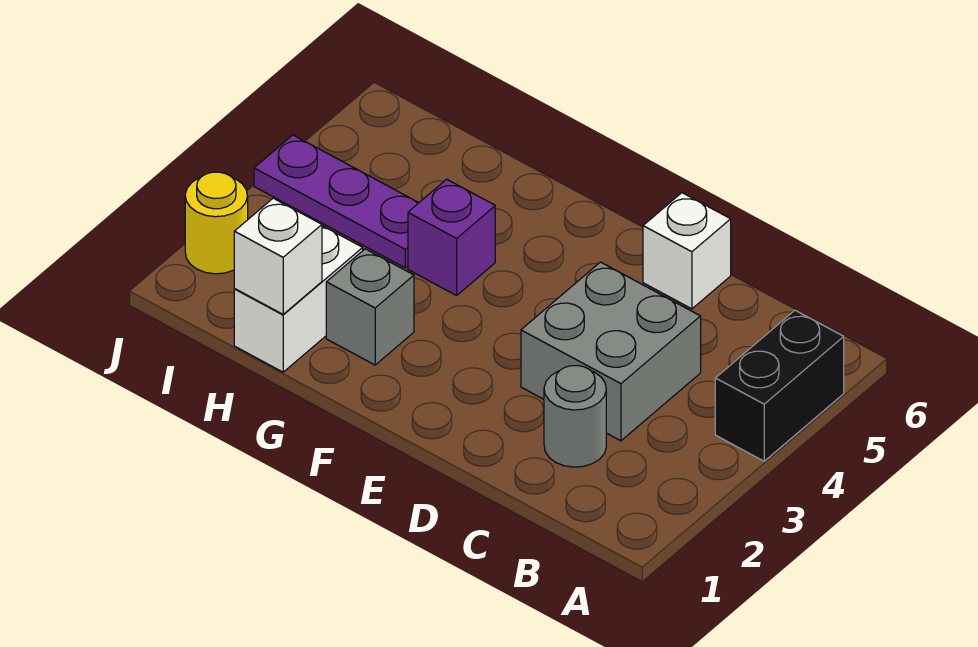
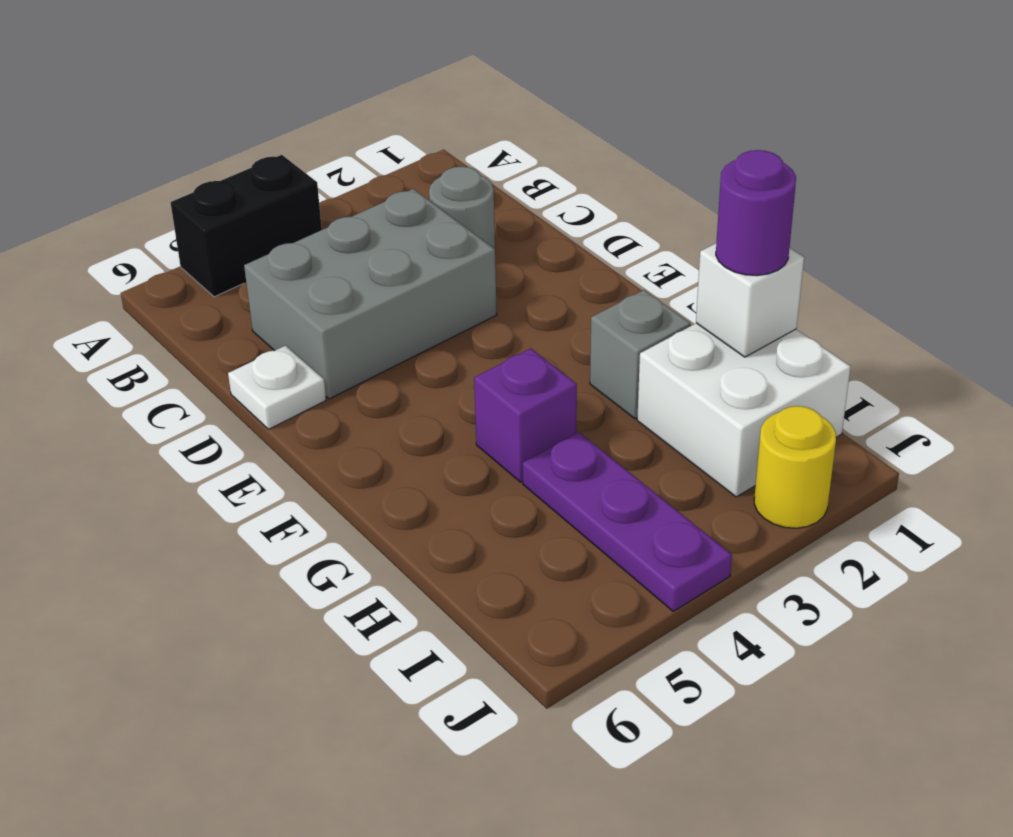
grey brick C3:D4 level 1 -> grey brick C3:D5 level 1
white brick D6 level 1 -> white plate D6 level 1
white brick H1:H2 level 1 -> white brick H1:I2 level 1
none -> purple round brick H1 level 3

